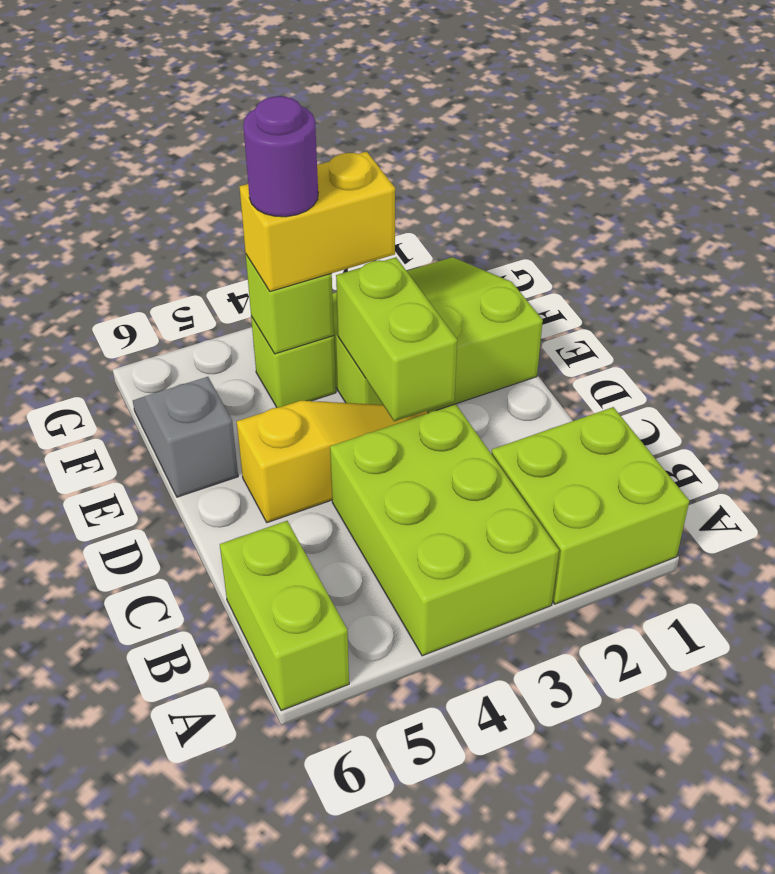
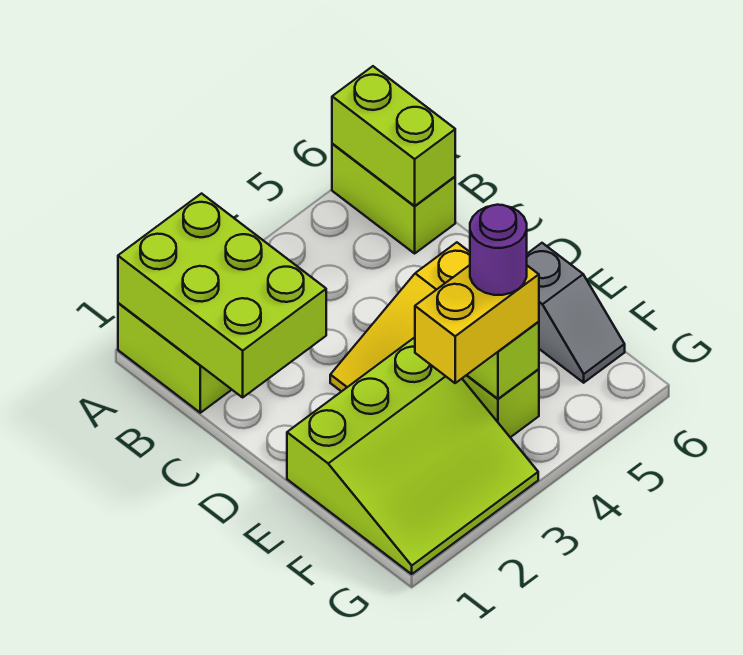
lime brick A3:C4 level 1 -> lime brick A1:C2 level 2
lime brick D3:E3 level 2 -> lime brick A6:B6 level 2

